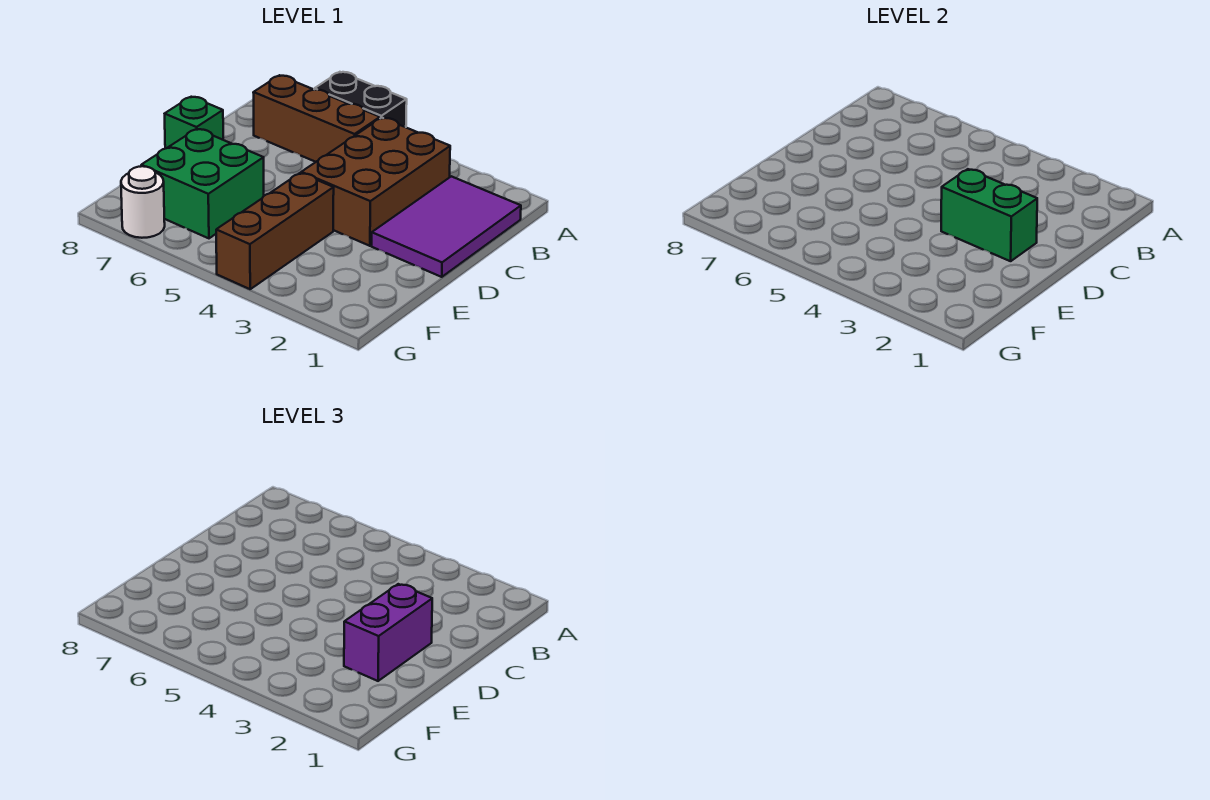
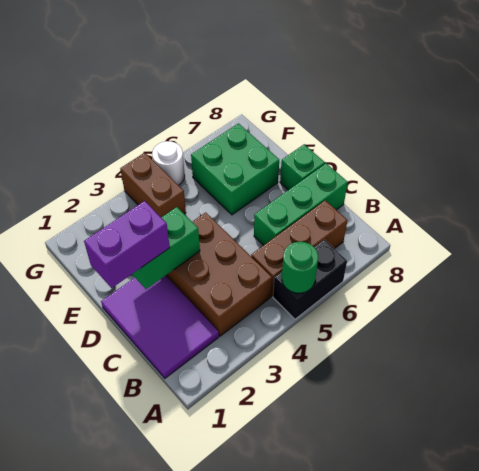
none -> green round brick A5 level 2
none -> green brick C6:C8 level 1
purple brick D2:E2 level 3 -> purple brick D1:D2 level 3
brown brick E4:G4 level 1 -> brown brick F4:G4 level 1
white round brick G7 level 1 -> white round brick G5 level 1

